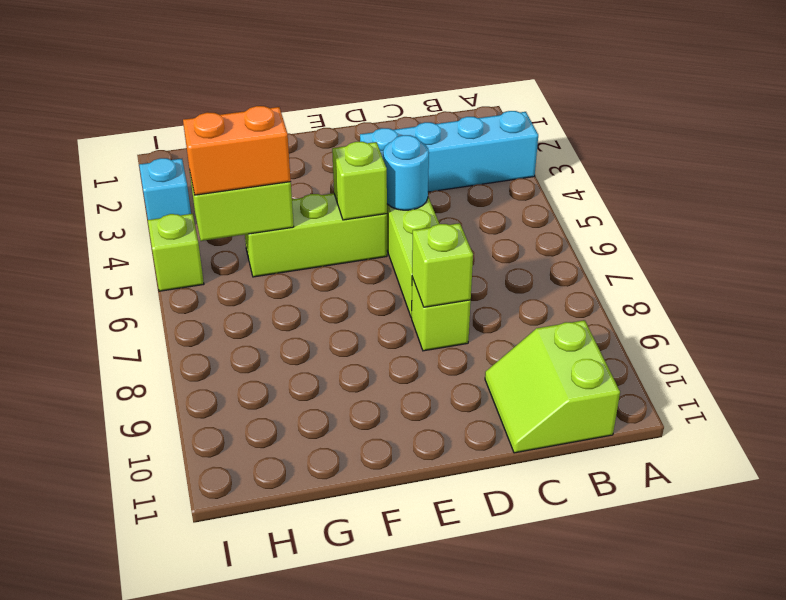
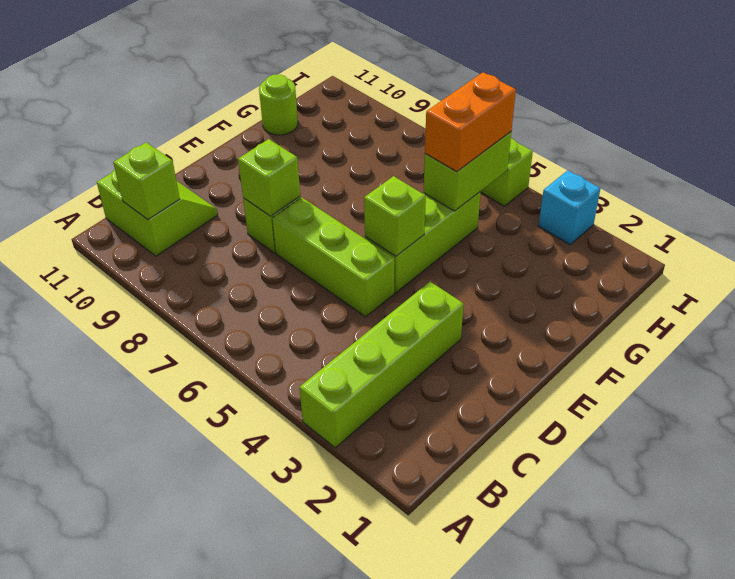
cyan brick A3:D3 level 1 -> lime brick A3:D3 level 1
none -> lime brick B10 level 2
cyan round brick D5 level 2 -> none
none -> lime round brick G11 level 1

